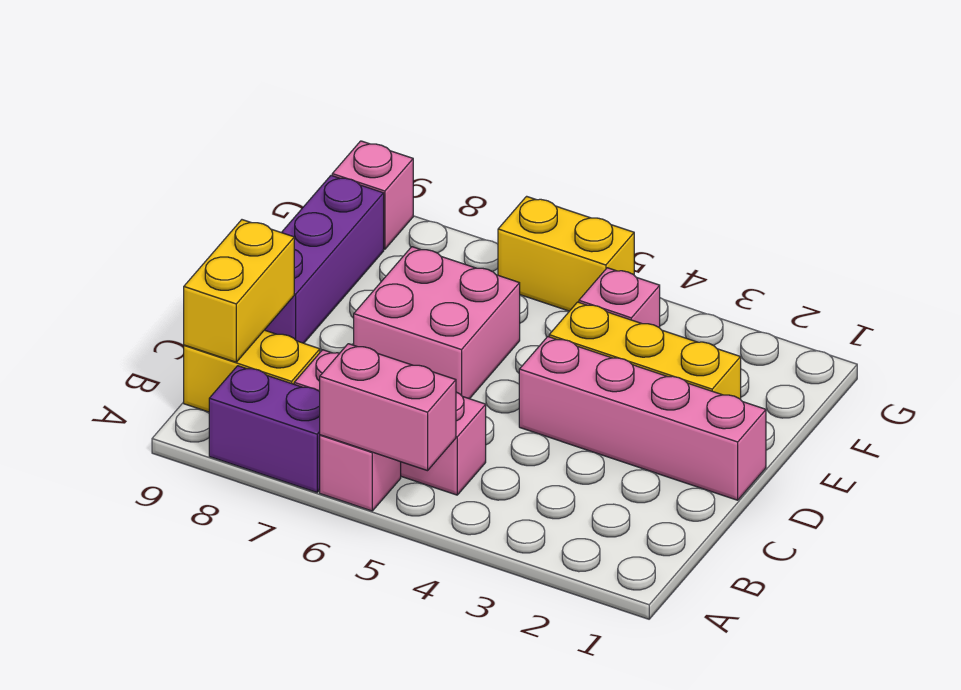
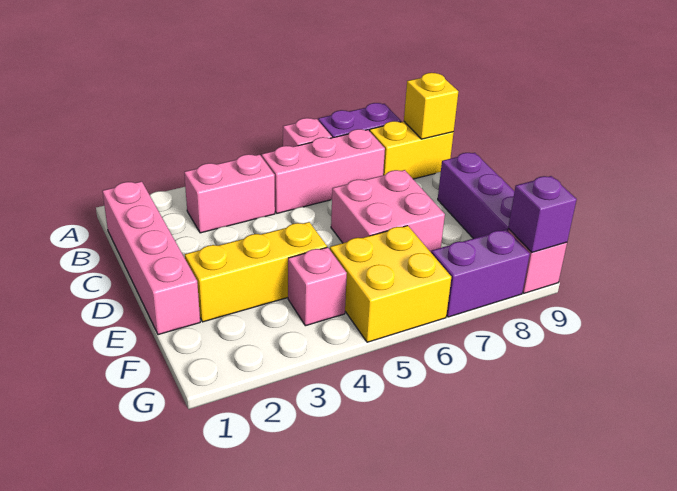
pink brick A5:A6 level 2 -> pink brick B3:B4 level 1
yellow brick B9:C9 level 2 -> yellow brick B9 level 2
pink brick D1:D4 level 1 -> pink brick B1:E1 level 1
yellow brick G5:G6 level 1 -> yellow brick F5:G6 level 1
none -> purple brick G7:G8 level 1
none -> purple brick G9 level 2

